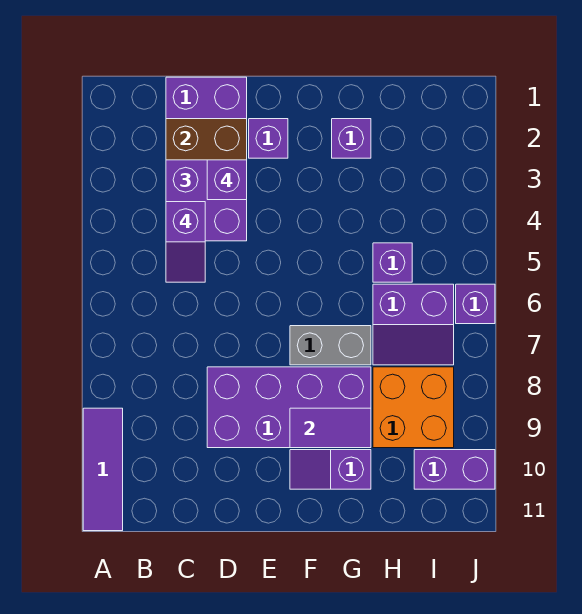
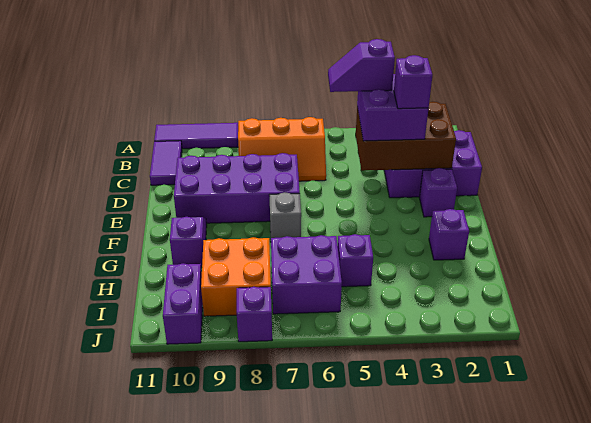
none -> orange slope B6:C8 level 1 top B
purple brick D8:G9 level 1 -> purple brick D7:E10 level 1
grey brick F7:G7 level 1 -> grey brick F7 level 1
purple tile F9:G9 level 2 -> purple tile B11:C11 level 1
purple slope H6:I7 level 1 top 6 -> purple brick H6:I7 level 1
purple brick J6 level 1 -> purple brick J8 level 1

